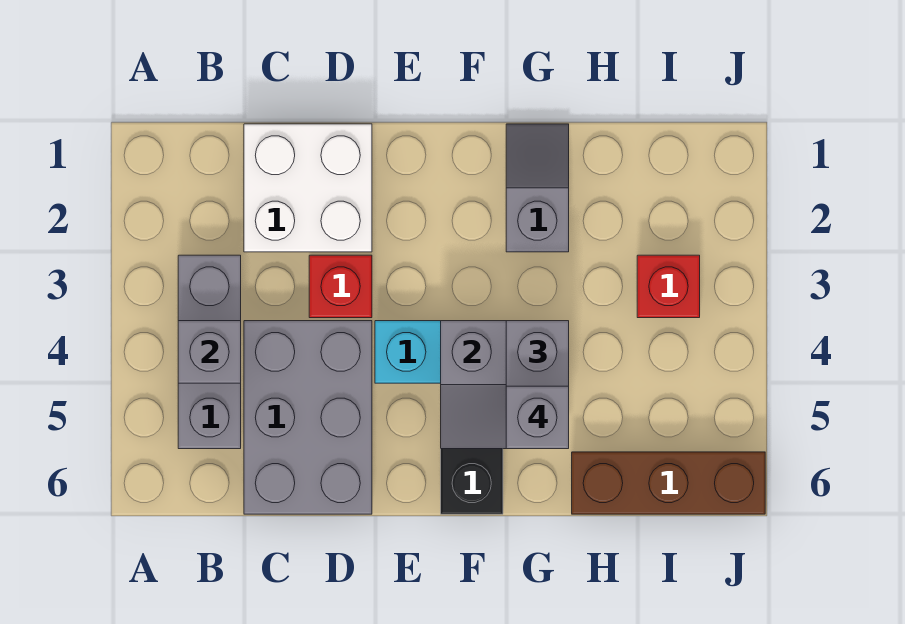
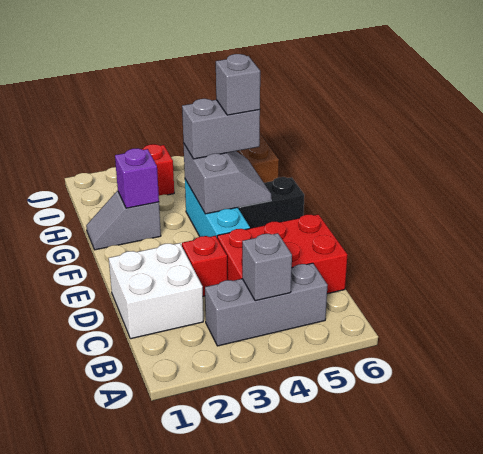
grey brick C4:D6 level 1 -> red brick C4:D6 level 1
none -> purple brick G2 level 2

